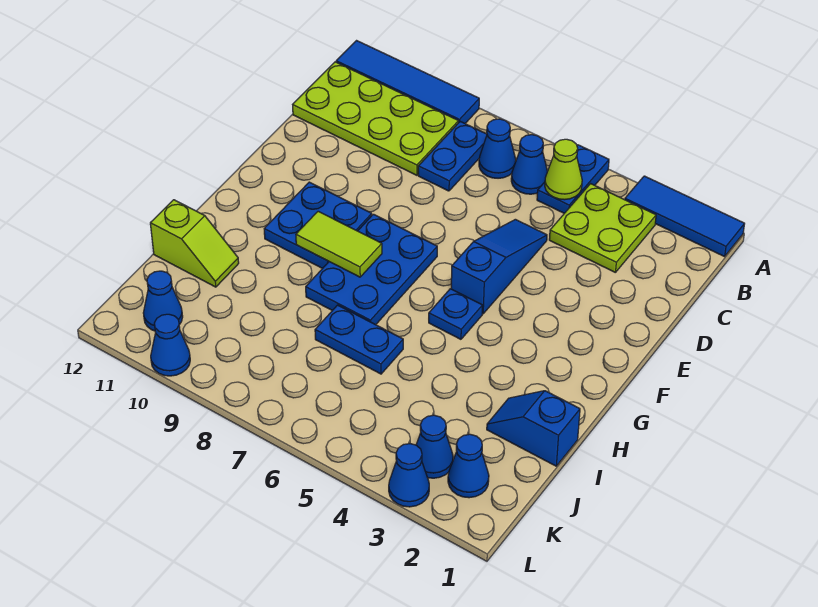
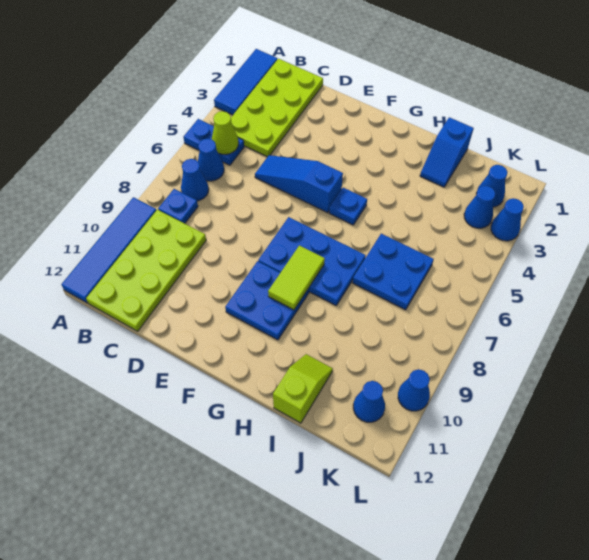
lime plate B3:C4 level 1 -> lime plate B1:C4 level 1
blue plate B8:C8 level 1 -> blue plate B8 level 1
blue plate I6:I7 level 1 -> blue plate I6:J7 level 1

